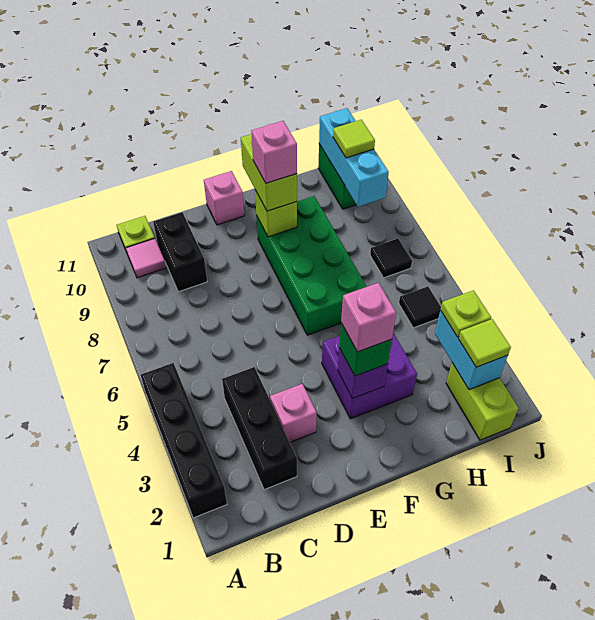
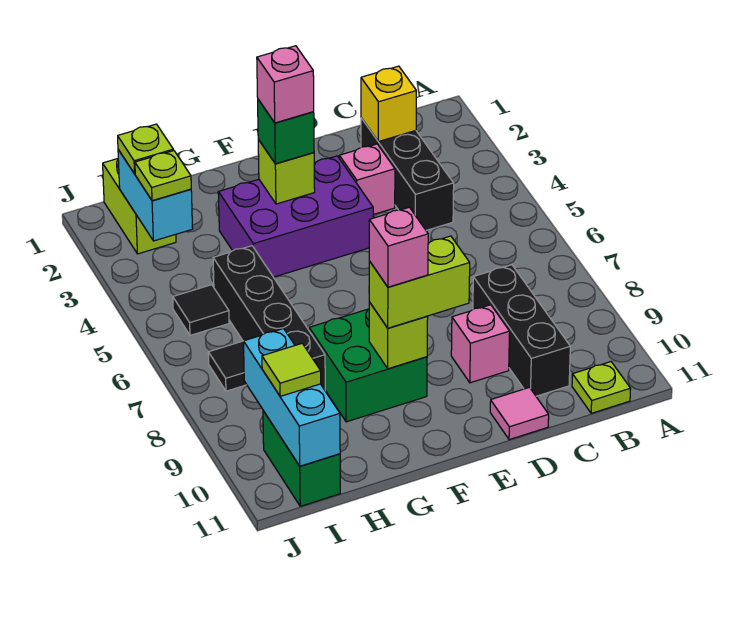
black brick A2:A5 level 1 -> black brick H5:H8 level 1
pink tile B10 level 1 -> pink tile D11 level 1
none -> yellow brick C2 level 2
black brick C9:C10 level 1 -> black brick C8:C10 level 1
pink brick E11 level 1 -> pink brick D9 level 1
purple brick F3:G4 level 1 -> purple brick E3:G4 level 1
purple brick F3 level 2 -> lime brick F3 level 2
green brick F6:G9 level 1 -> green brick F8:G9 level 1
lime brick F9:F10 level 3 -> lime brick E9:F9 level 3
lime tile I2 level 3 -> lime plate I2 level 3

